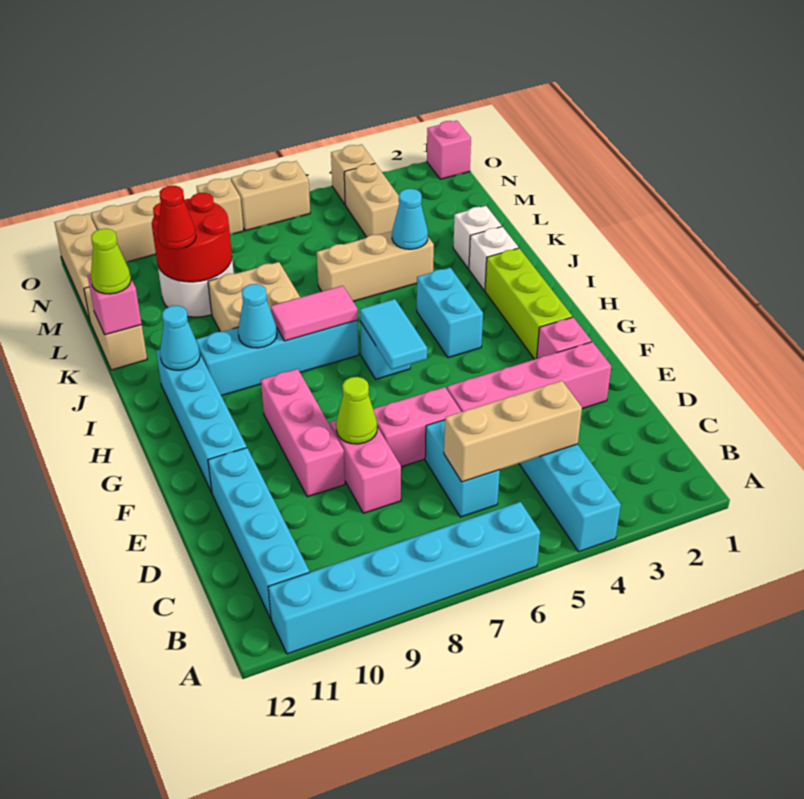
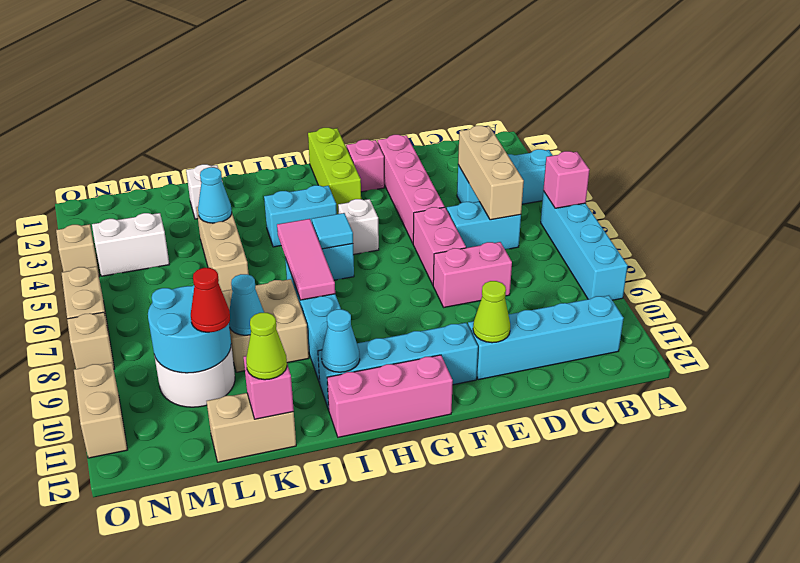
cyan brick A6:A11 level 1 -> cyan brick A6:A9 level 1
lime cone E8 level 2 -> lime cone E11 level 2
pink brick E9:G9 level 1 -> pink brick G12:I12 level 1
lime brick G2:I2 level 1 -> lime brick G1:G3 level 1
cyan tile G6:H6 level 2 -> cyan tile H6 level 2
pink tile I7:I8 level 2 -> pink tile I6:I8 level 2
cyan cone I9 level 2 -> cyan cone K9 level 2
white brick J2 level 1 -> white brick G5 level 1
red round brick L9:M10 level 2 -> cyan round brick L9:M10 level 2
tan brick M4:N4 level 1 -> white brick M4:N4 level 1
tan brick M12:O12 level 1 -> none
pink brick O1 level 1 -> pink brick A6 level 2

